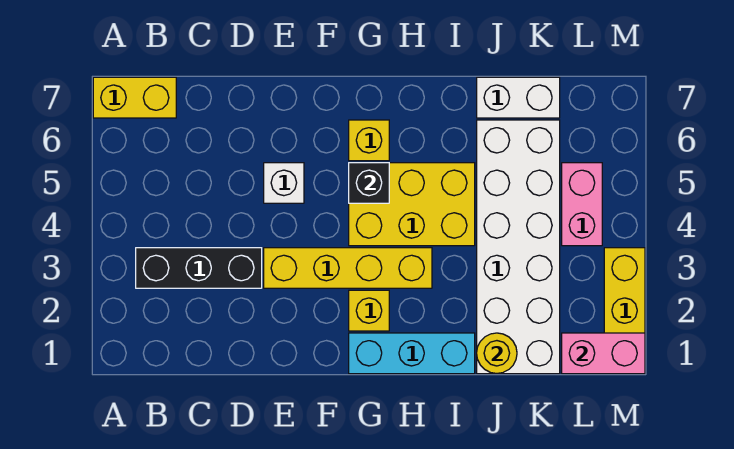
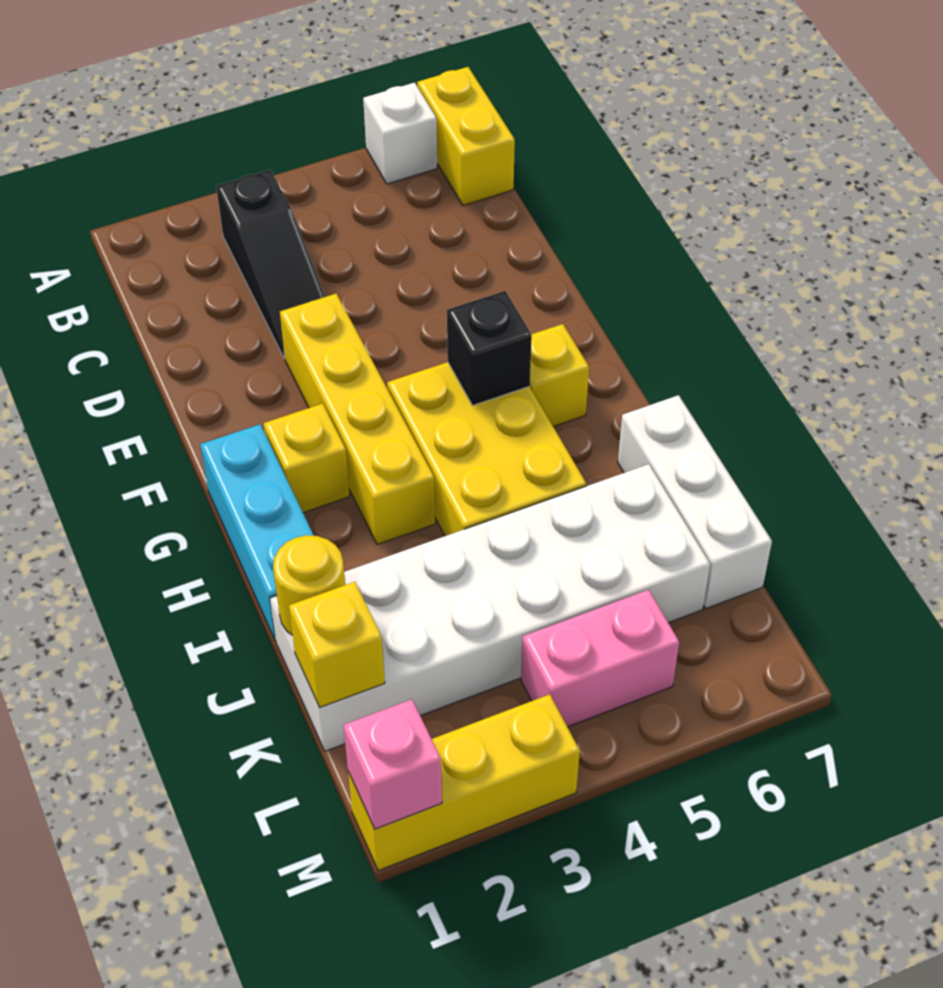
black brick B3:D3 level 1 -> black slope B3:D3 level 1 top B
white brick E5 level 1 -> white brick A6 level 1
white brick J7:K7 level 1 -> white brick I7:K7 level 1
none -> yellow brick K1 level 2
pink brick L1:M1 level 2 -> pink brick M1 level 2

